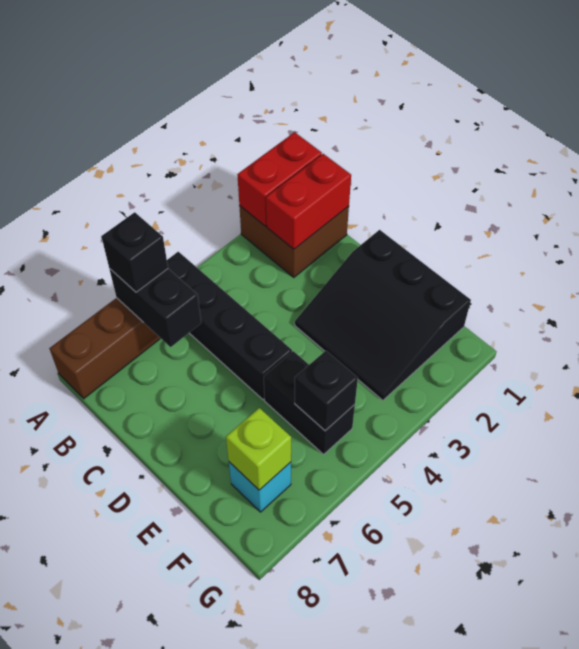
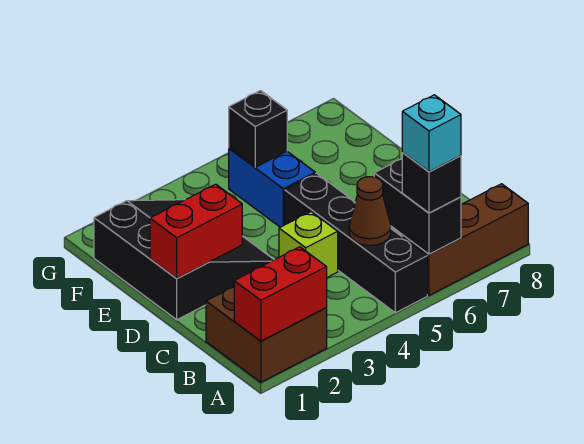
red brick B1:B2 level 2 -> red brick D1:D2 level 2
none -> brown cone B5 level 2
black brick E5:F5 level 1 -> blue brick E5:F5 level 1
cyan brick F7 level 1 -> cyan brick A6 level 4
lime brick F7 level 2 -> lime brick C4 level 1

